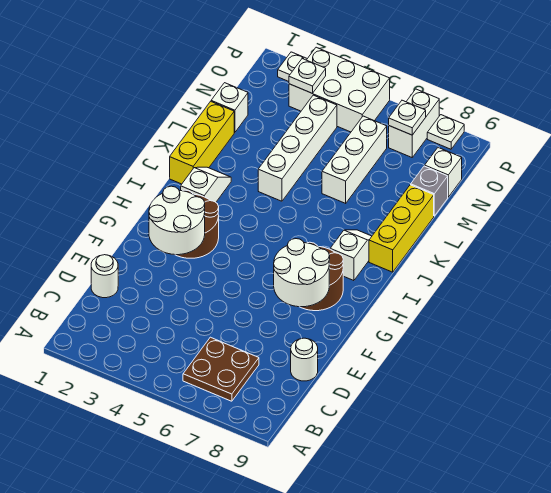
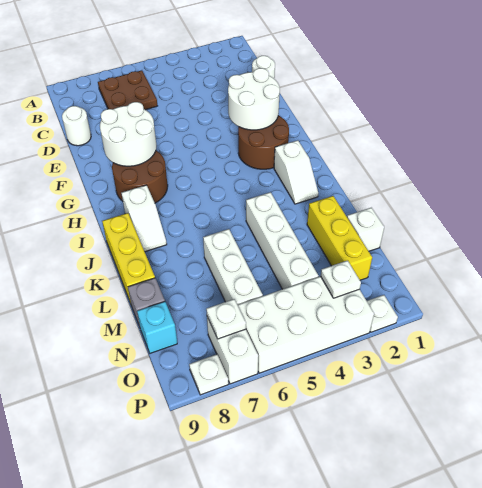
yellow brick J1:L1 level 1 -> yellow brick L2:N2 level 1
white brick N9 level 1 -> cyan brick N9 level 1
white brick O3:P5 level 1 -> white brick O3:P6 level 1

